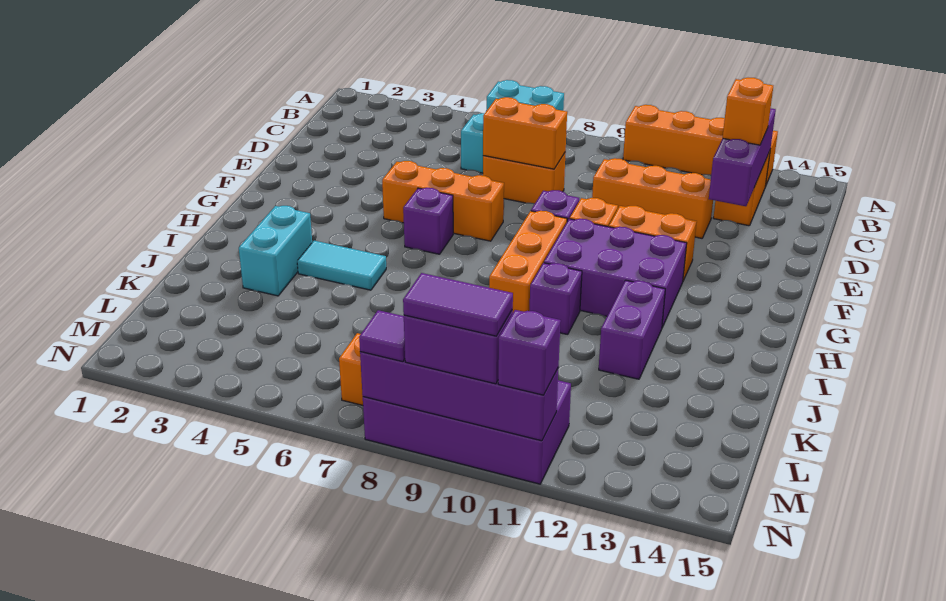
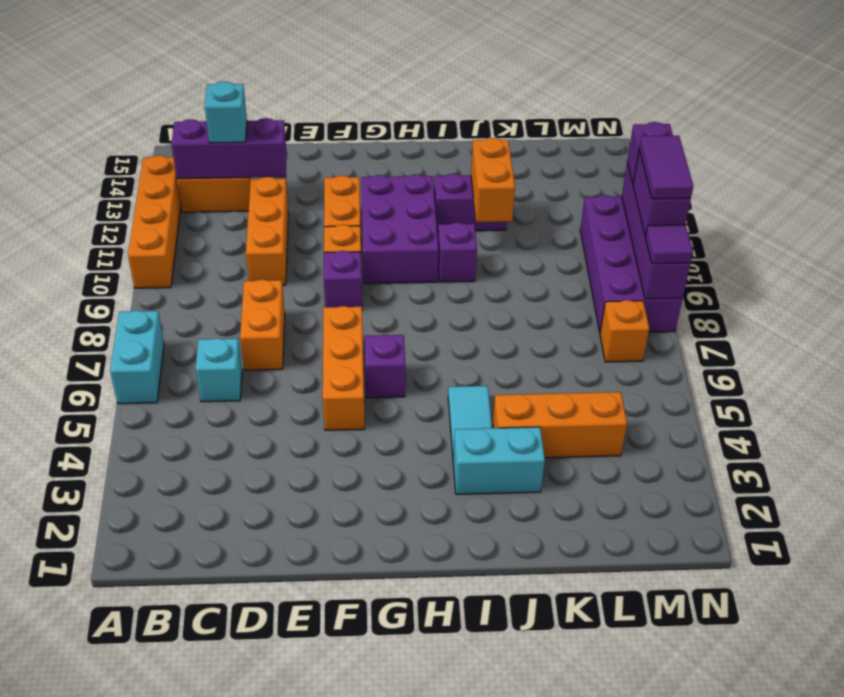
orange brick C13 level 3 -> cyan brick C13 level 3
orange brick D7:D8 level 2 -> orange brick J11:J12 level 2
orange brick G9:I9 level 1 -> orange brick J4:L4 level 1

